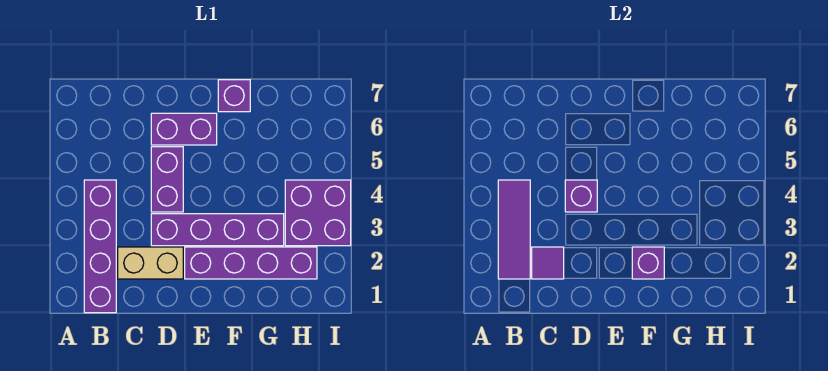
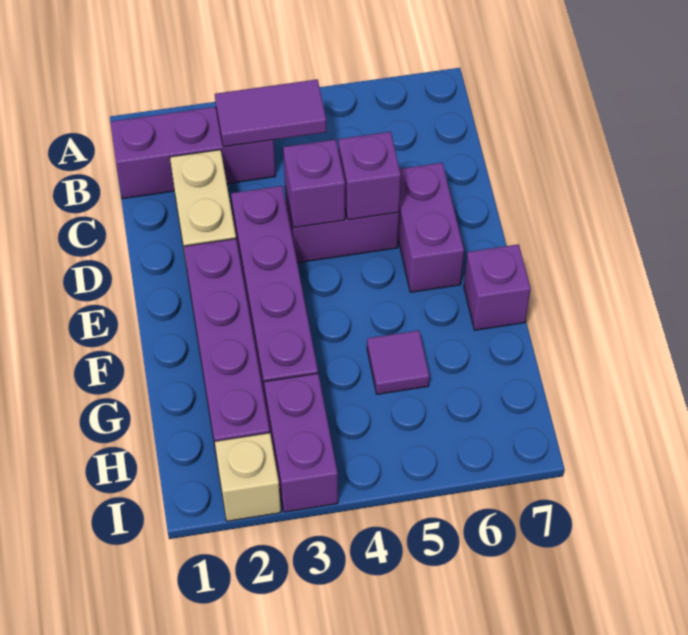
purple brick B1:B4 level 1 -> purple brick B1:B3 level 1
purple tile B2:B4 level 2 -> purple tile B3:B4 level 2
purple tile C2 level 2 -> purple tile G5 level 1
purple brick F2 level 2 -> purple brick D5 level 2
purple brick H3:I4 level 1 -> purple brick H3:I3 level 1
none -> tan brick I2 level 1

